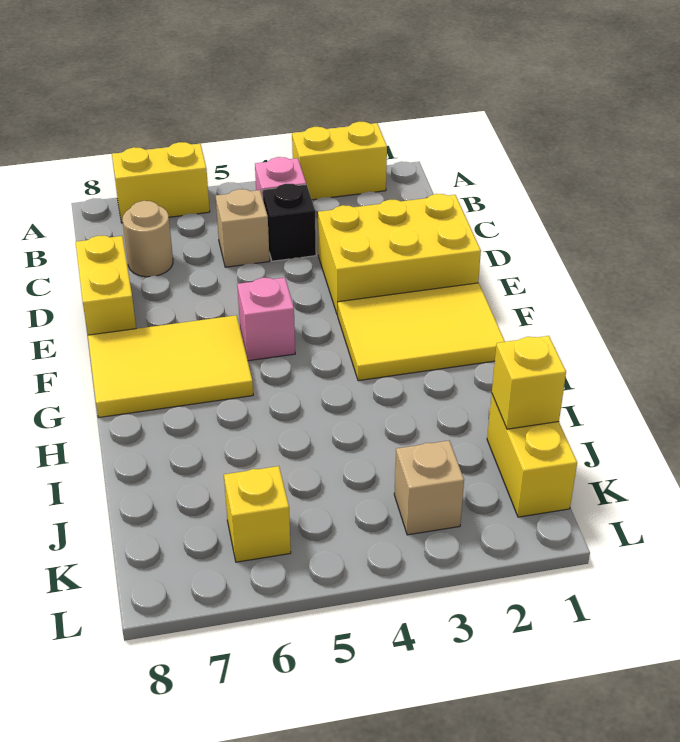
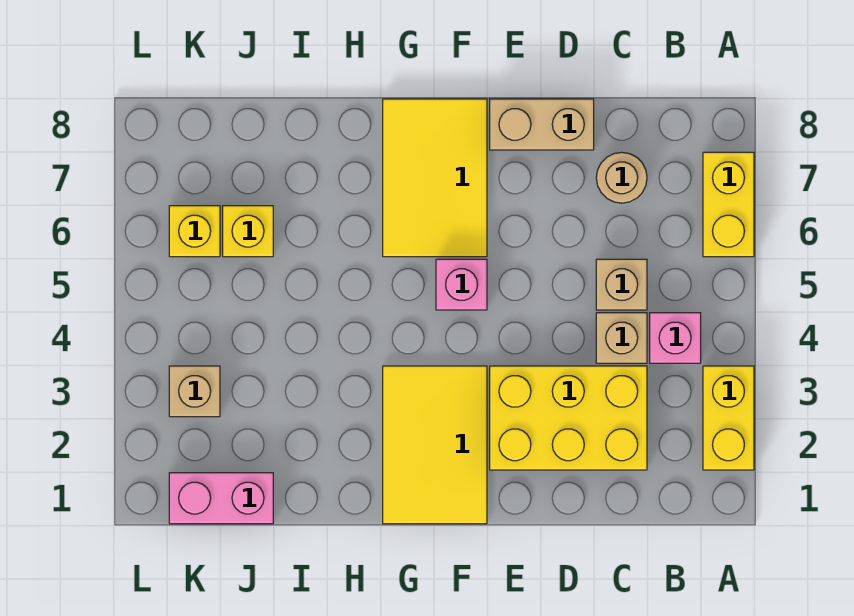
black brick C4 level 1 -> tan brick C4 level 1
yellow brick D1:E3 level 1 -> yellow brick C2:E3 level 1
yellow brick D8:E8 level 1 -> tan brick D8:E8 level 1
yellow brick J1:K1 level 1 -> pink brick J1:K1 level 1
yellow brick J1 level 2 -> yellow brick J6 level 1

